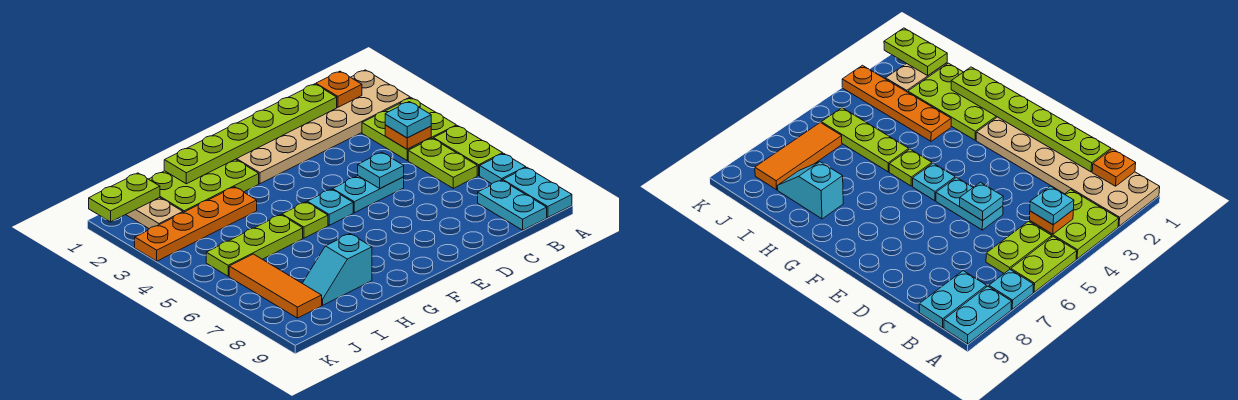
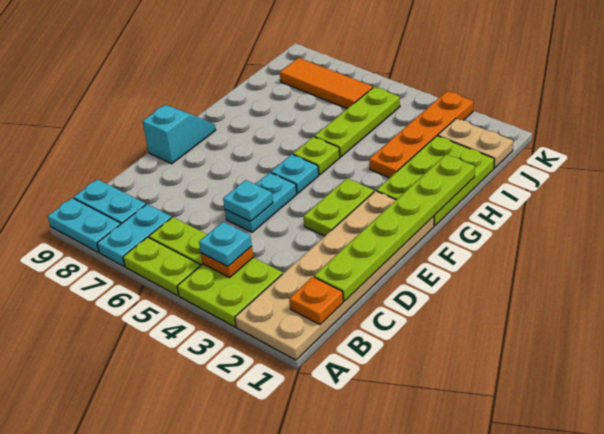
cyan plate A7 level 1 -> cyan plate A7:B7 level 1
cyan slope H8:I8 level 1 top H -> cyan slope E9:F9 level 1 top E
lime plate J1:K1 level 2 -> lime plate E3:F3 level 1

